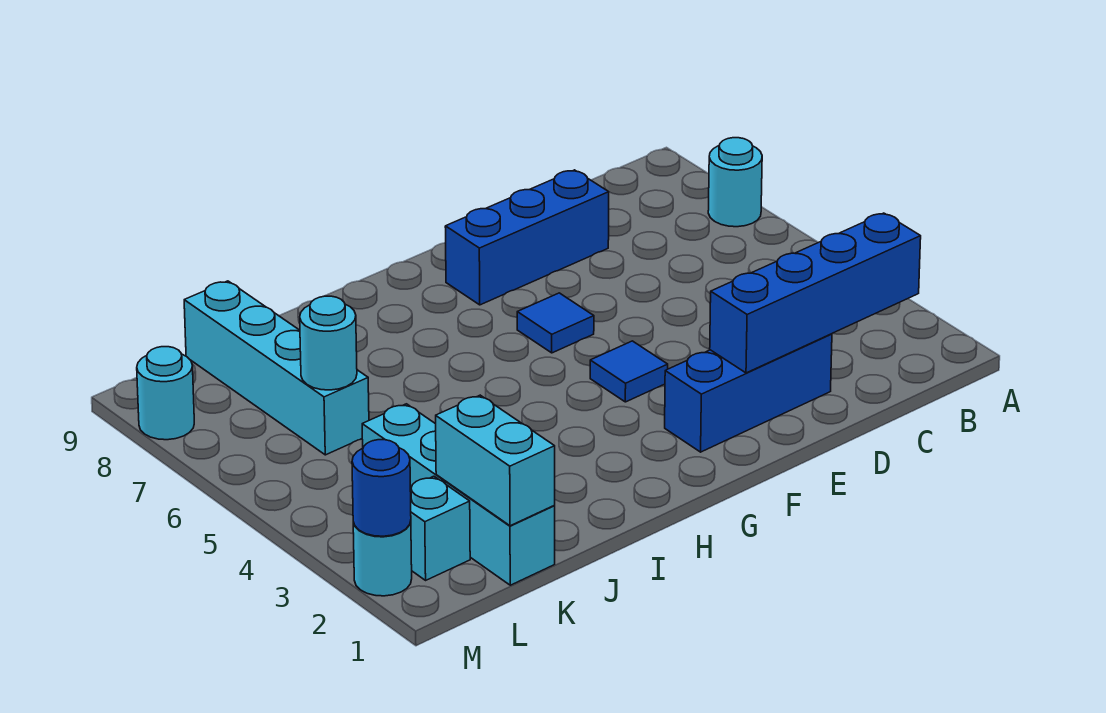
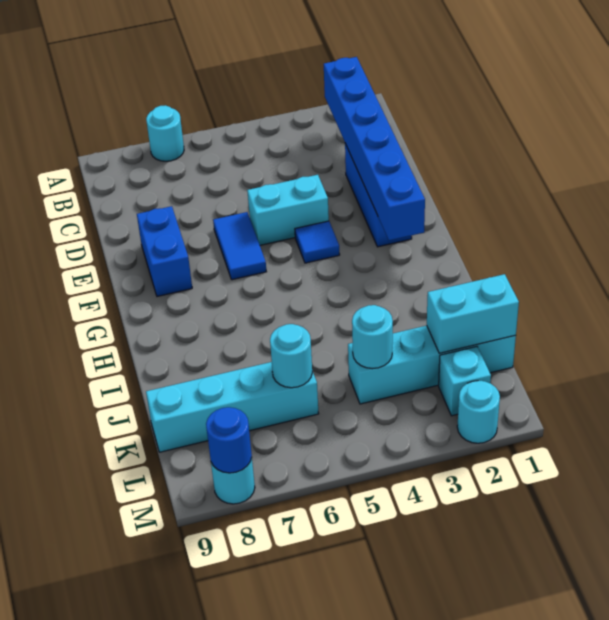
blue brick B2:E2 level 2 -> blue brick B2:G2 level 2
blue brick D8:F8 level 1 -> blue brick E8:F8 level 1
none -> cyan brick E4:E5 level 1
blue tile F6 level 1 -> blue tile E6:F6 level 1
none -> cyan round brick K4 level 2
blue round brick M2 level 2 -> blue round brick M8 level 2

